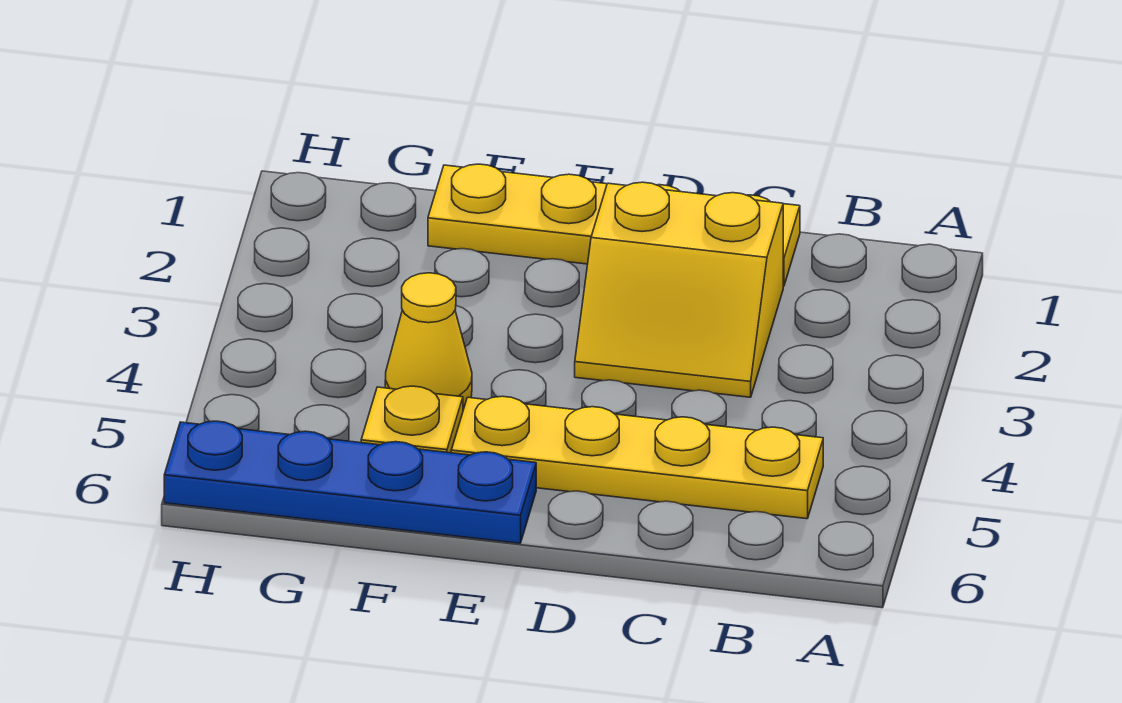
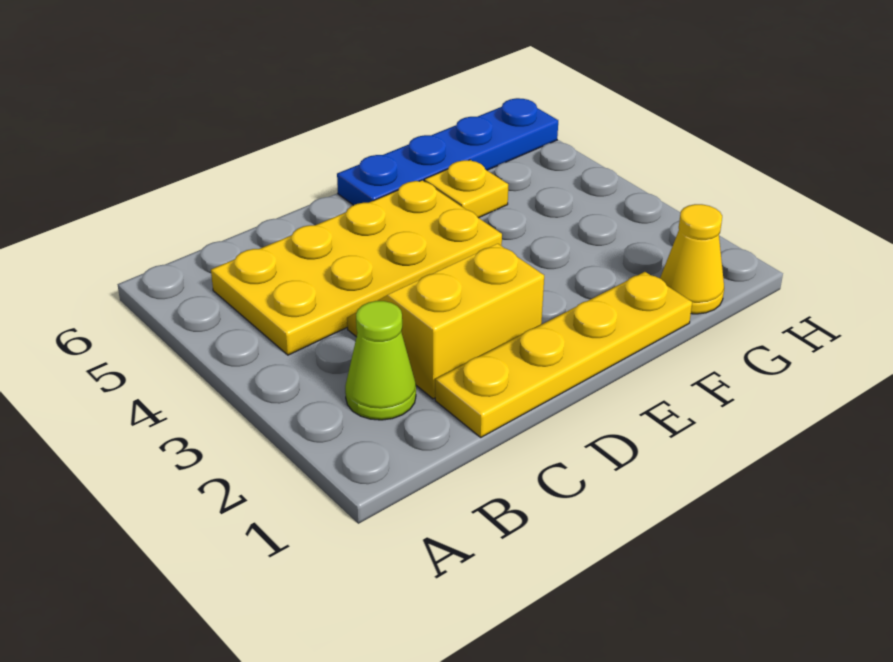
none -> lime cone B2 level 1
yellow plate B5:E5 level 1 -> yellow plate B4:E5 level 1
yellow cone F4 level 1 -> yellow cone G1 level 1

